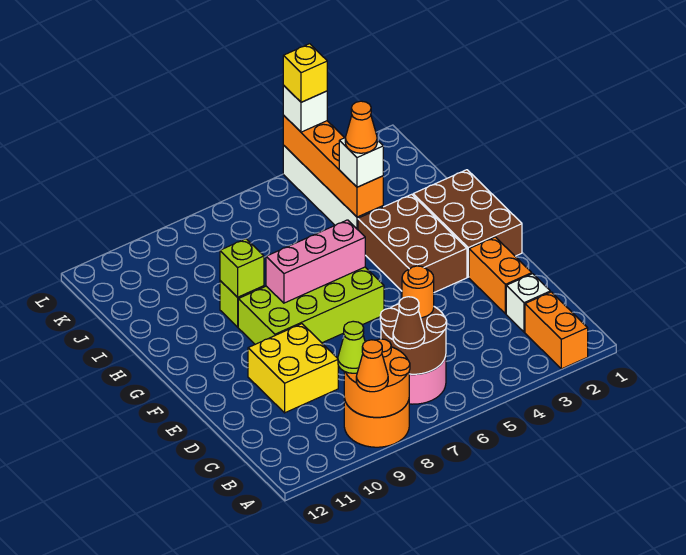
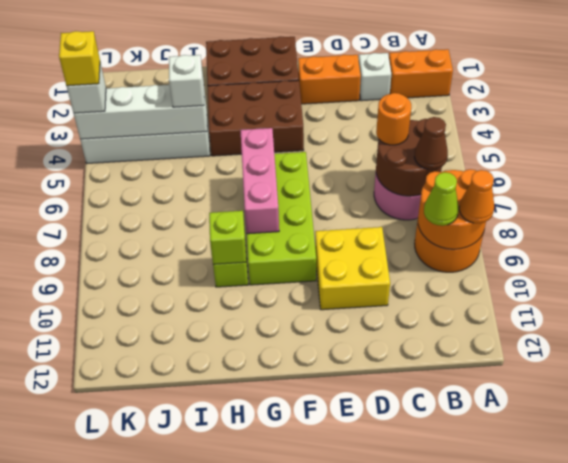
orange brick I4:L4 level 2 -> white brick I4:L4 level 2
orange cone I4 level 4 -> none

